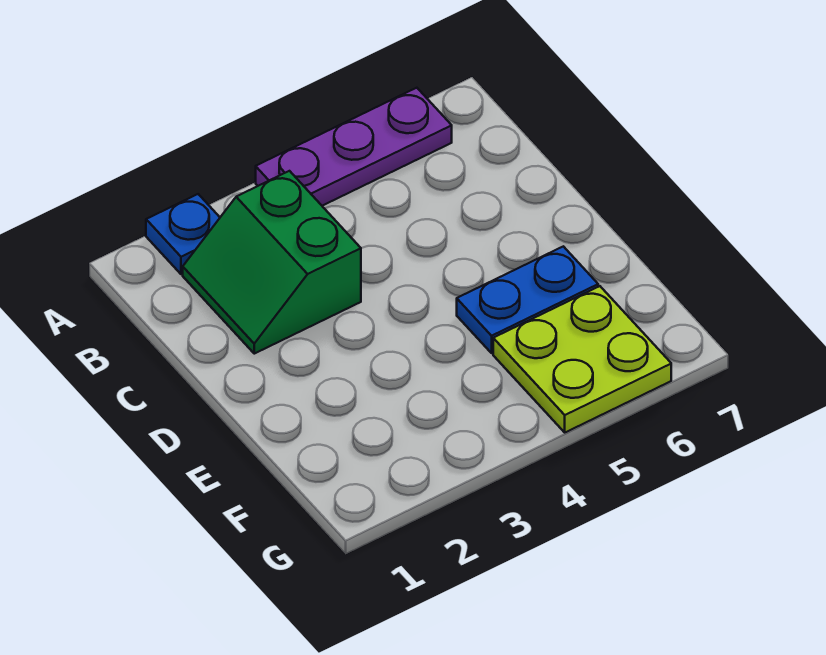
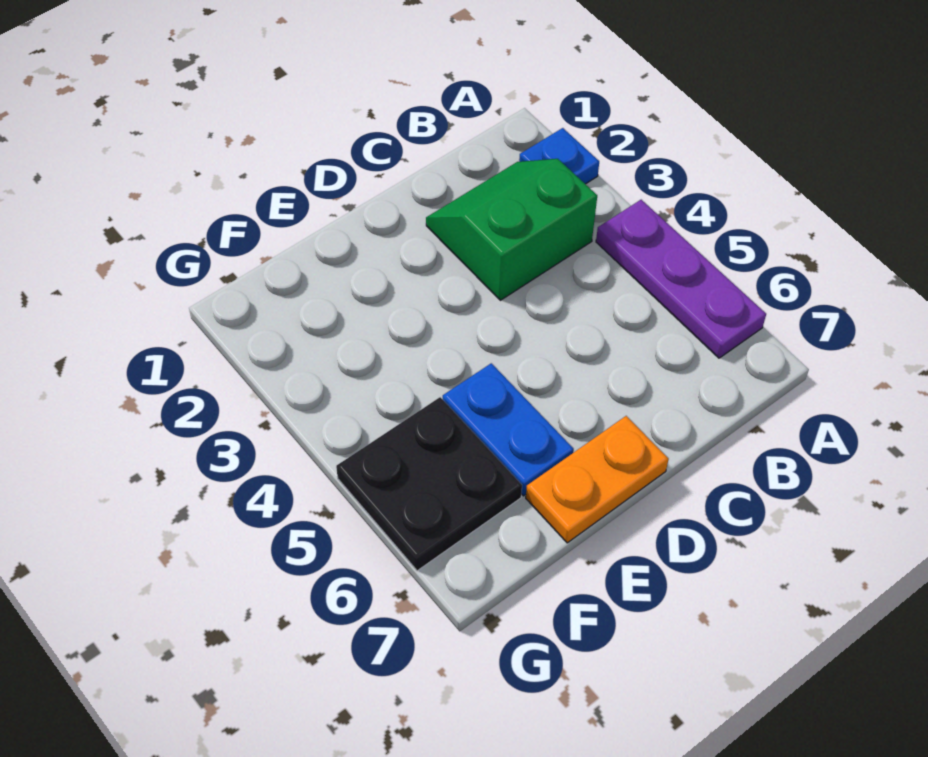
none -> orange plate D7:E7 level 1
lime plate F5:G6 level 1 -> black plate F5:G6 level 1

